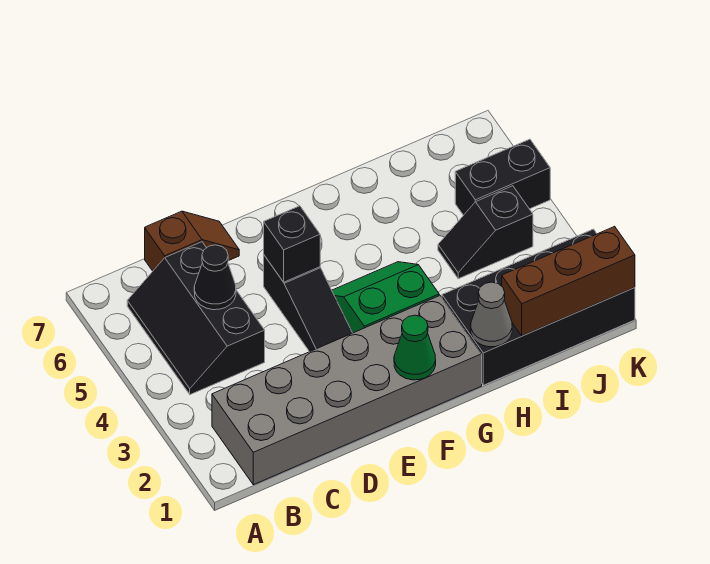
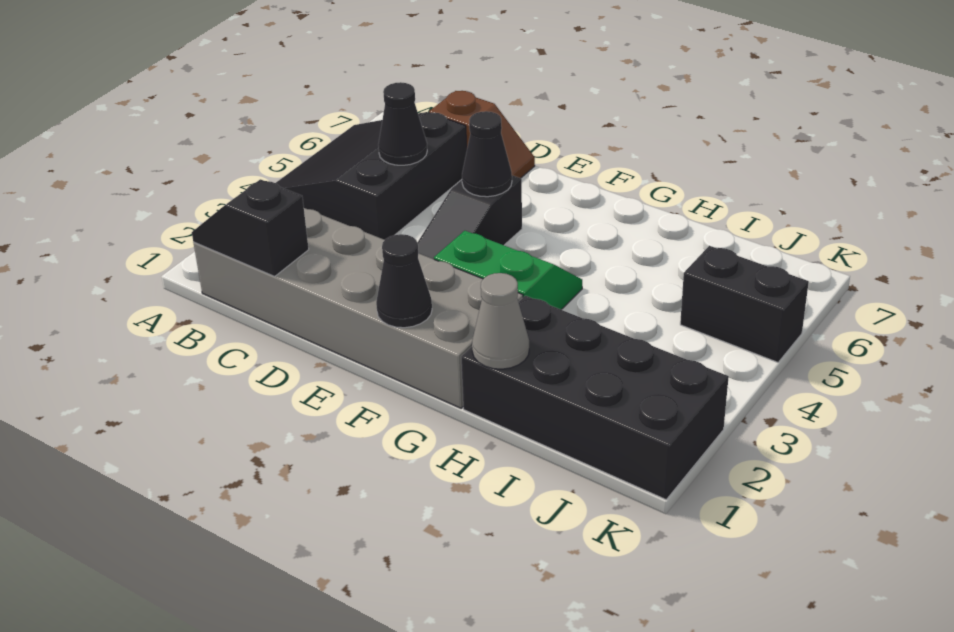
black slope B4:C6 level 1 top C -> black slope A4:C6 level 1 top C
black brick E5 level 2 -> black cone E5 level 2
green cone F1 level 2 -> black cone F1 level 2
brown brick I1:K1 level 2 -> none
black slope I4:J4 level 1 top J -> black slope B1:C1 level 2 top C

